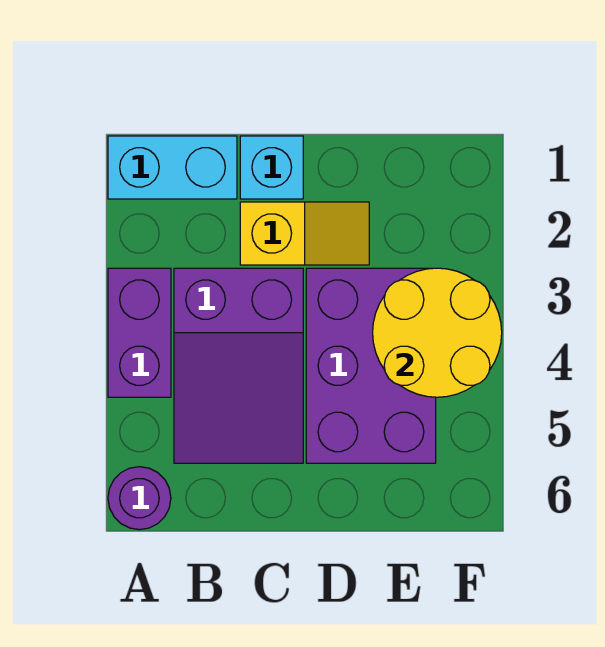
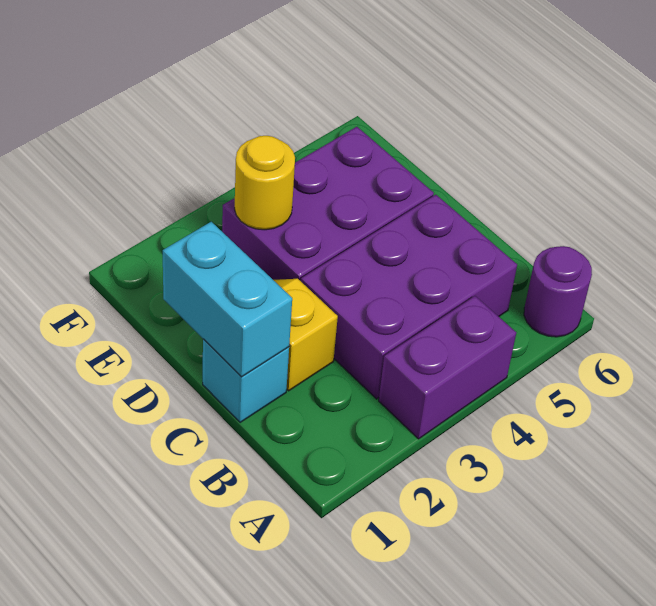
cyan brick A1:B1 level 1 -> cyan brick C1:D1 level 2
purple slope B3:C5 level 1 top 3 -> purple brick B3:C5 level 1
yellow round brick E3:F4 level 2 -> yellow round brick E3 level 2

